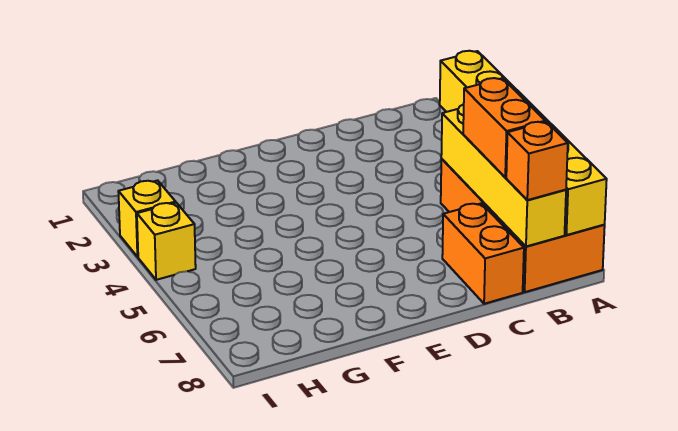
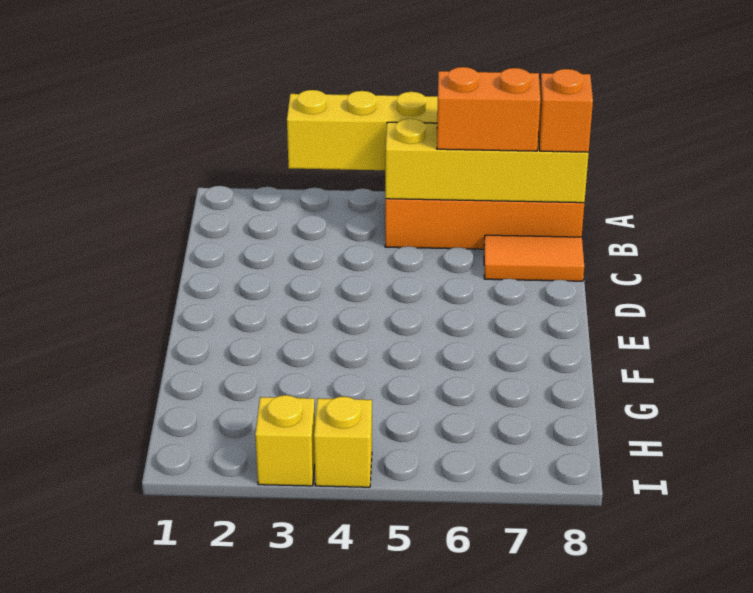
orange brick C7:C8 level 1 -> orange tile C7:C8 level 1

